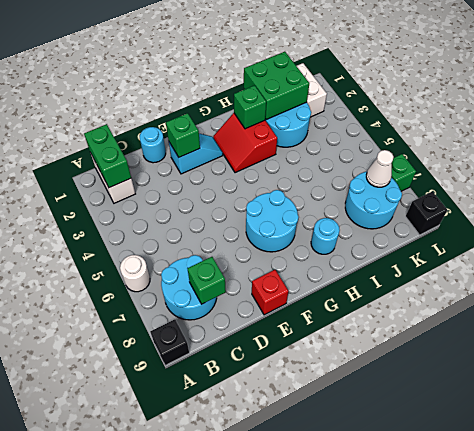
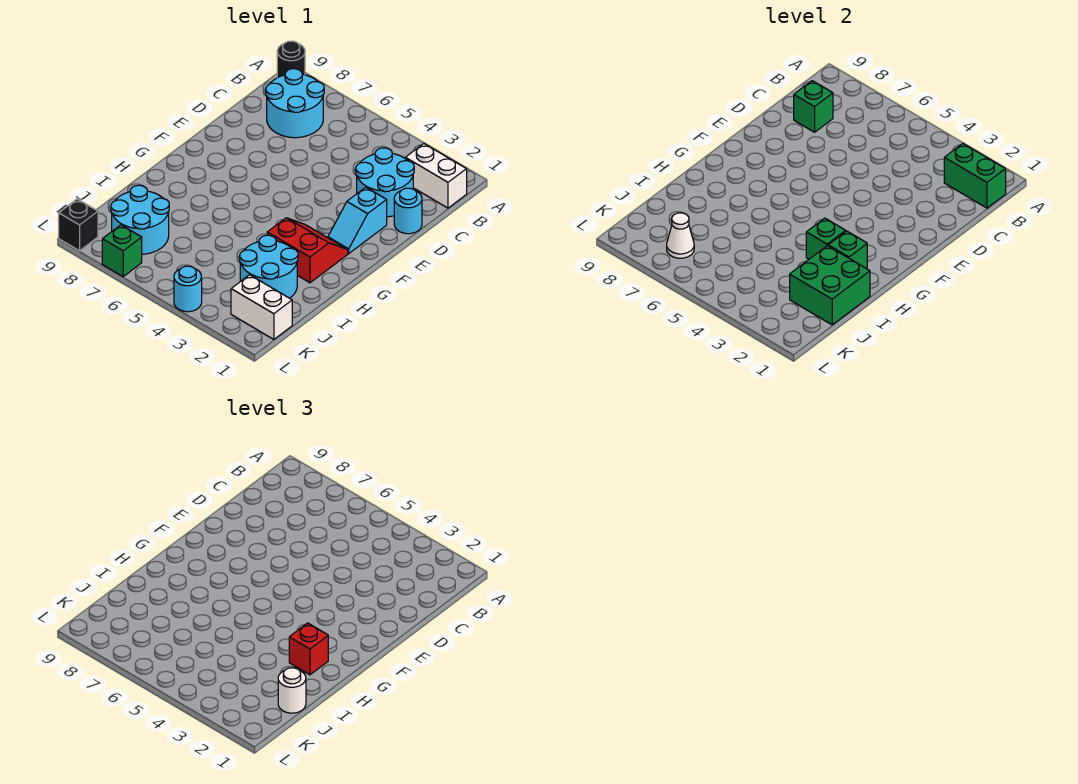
white round brick A6 level 1 -> white round brick J1 level 3
black brick A9 level 1 -> black round brick A9 level 1
green brick E2 level 2 -> green brick H3 level 2
red brick E9 level 1 -> red brick H2 level 3
cyan round brick F6:G7 level 1 -> cyan round brick C2:D3 level 1
cyan round brick H8 level 1 -> cyan round brick L4 level 1

